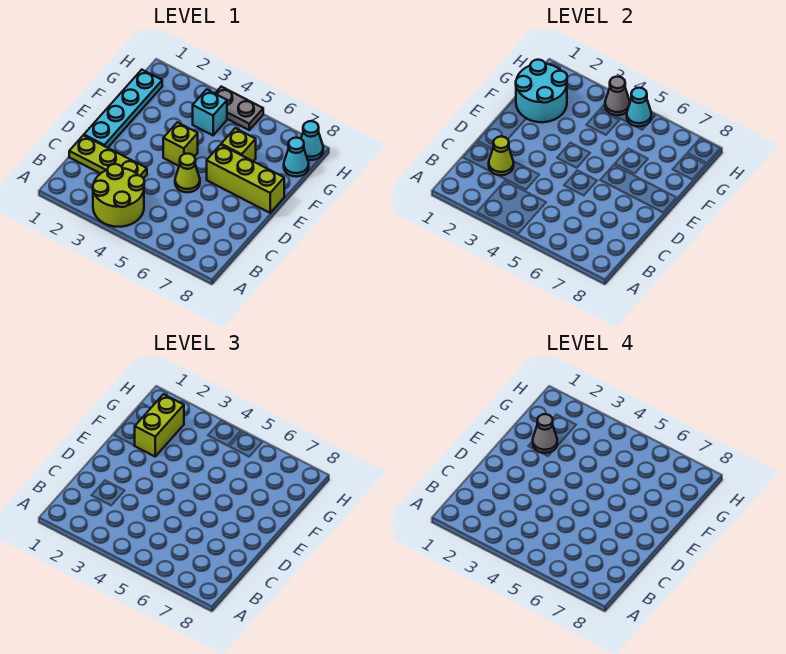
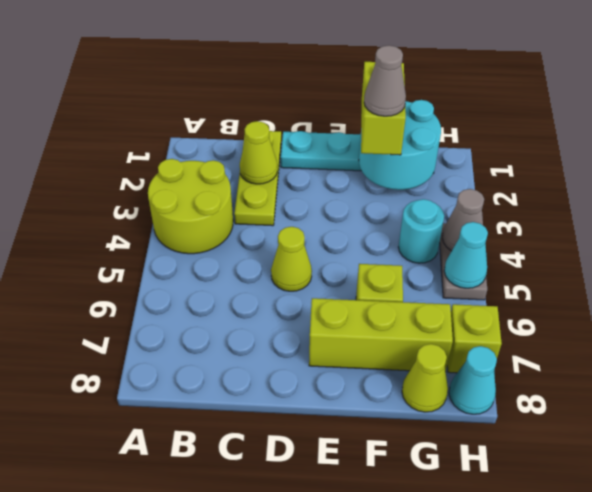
lime brick E4 level 1 -> lime brick H7 level 1
lime brick E6:E8 level 1 -> lime brick E7:G7 level 1
lime brick F2:G2 level 3 -> lime brick F1:F2 level 3
cyan brick G4 level 1 -> cyan round brick G4 level 1
cyan cone G8 level 1 -> lime cone G8 level 1

